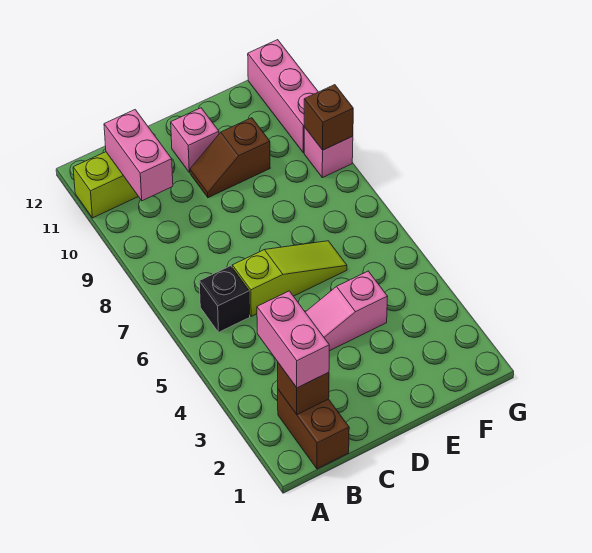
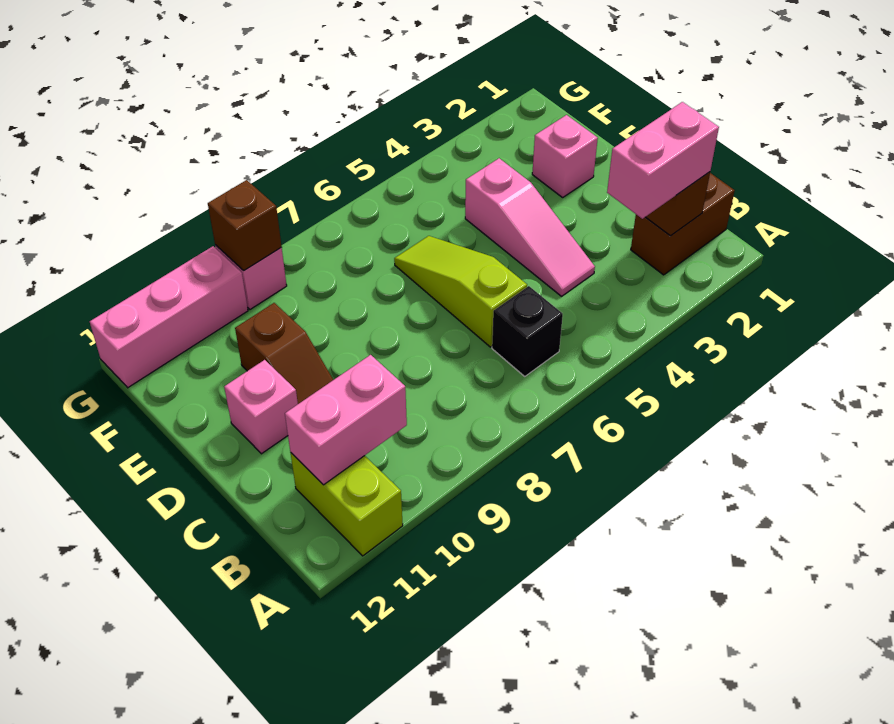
none -> pink brick E2 level 1

